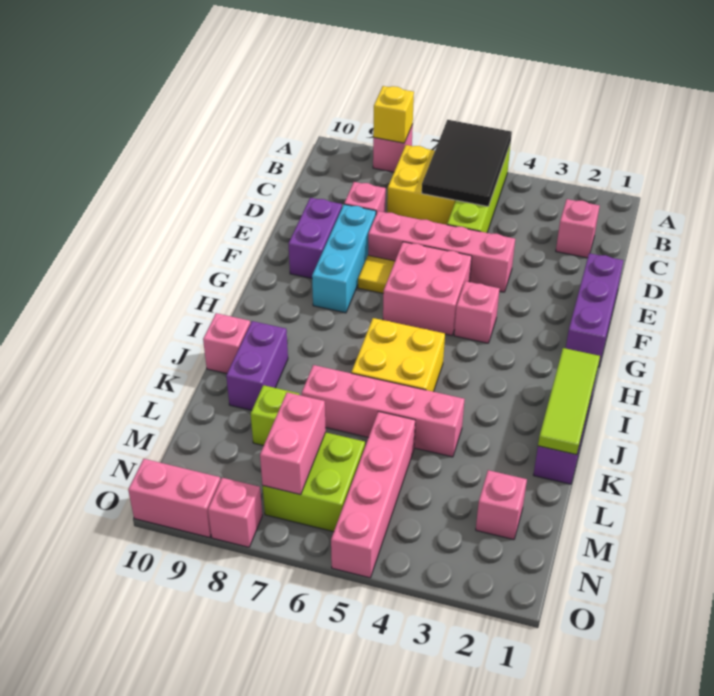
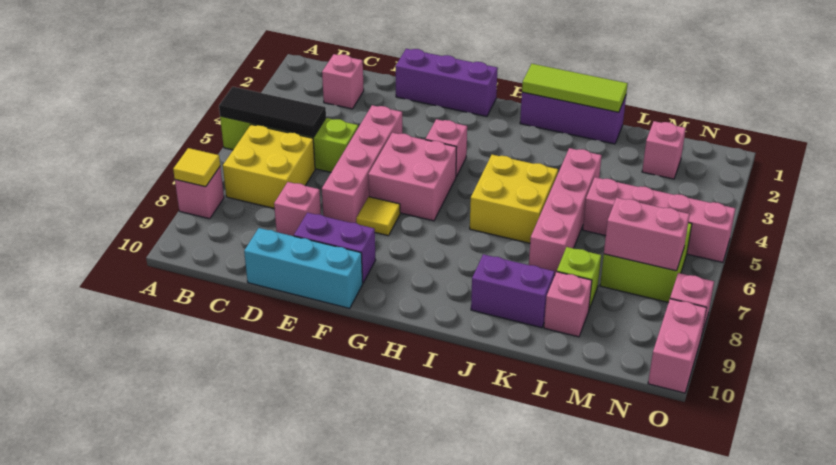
black tile A5:C6 level 2 -> black tile A5:C5 level 2
yellow brick A8 level 2 -> yellow tile A8 level 2
cyan brick E8:G8 level 1 -> cyan brick D10:F10 level 1
pink brick J10 level 1 -> pink brick L9 level 1

